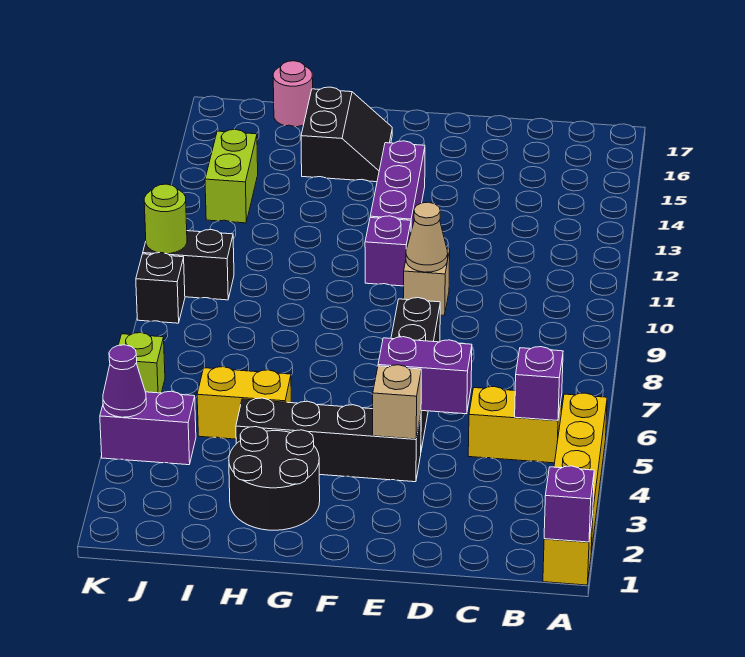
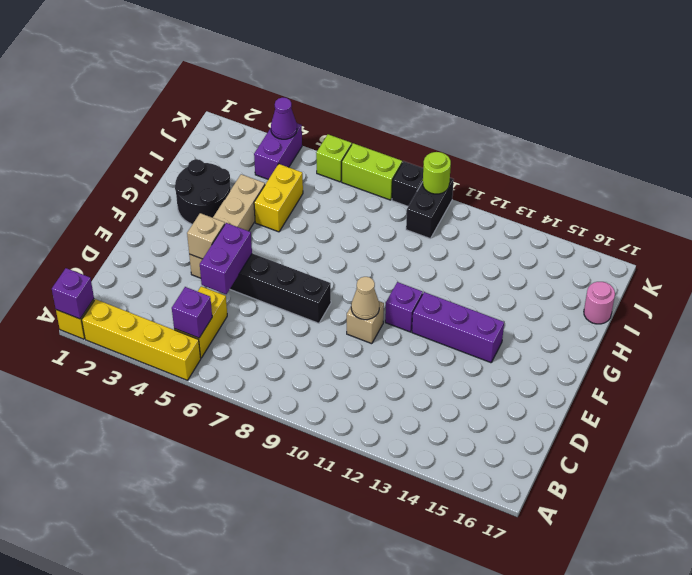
black brick E4:H4 level 1 -> tan brick E4:H4 level 1
black slope G15:H16 level 1 top H -> none
lime brick J13:J14 level 1 -> lime brick K7:K8 level 1

